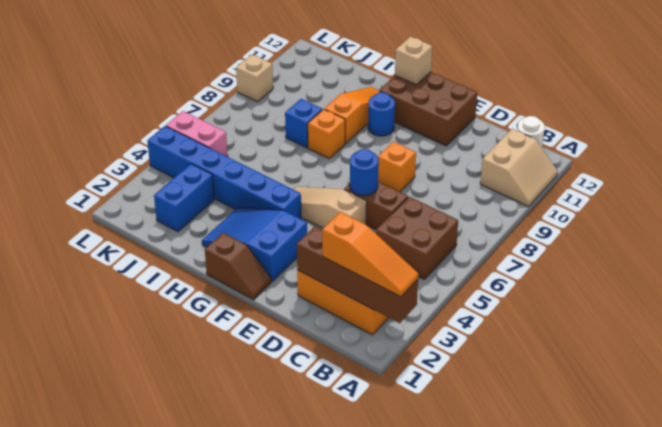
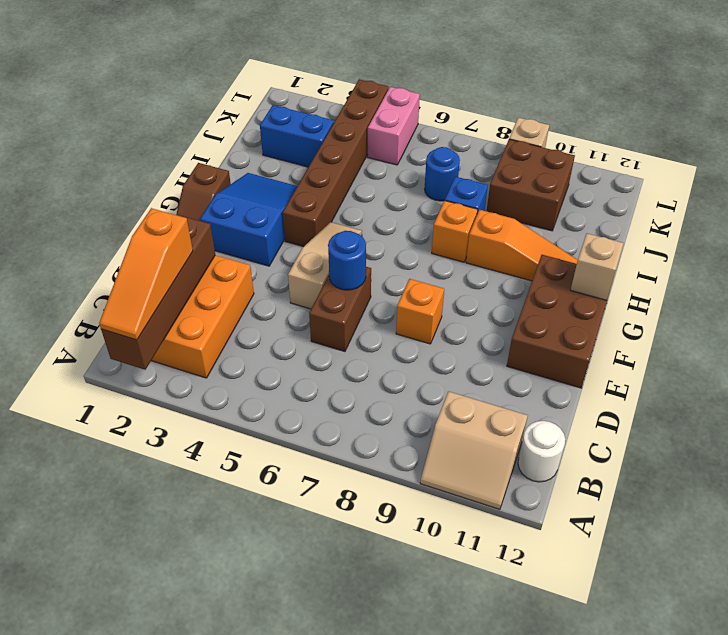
brown brick B5:C6 level 1 -> brown brick J9:K10 level 1
blue brick G4:L4 level 1 -> brown brick G4:L4 level 1
blue round brick G10 level 1 -> blue round brick J7 level 1

